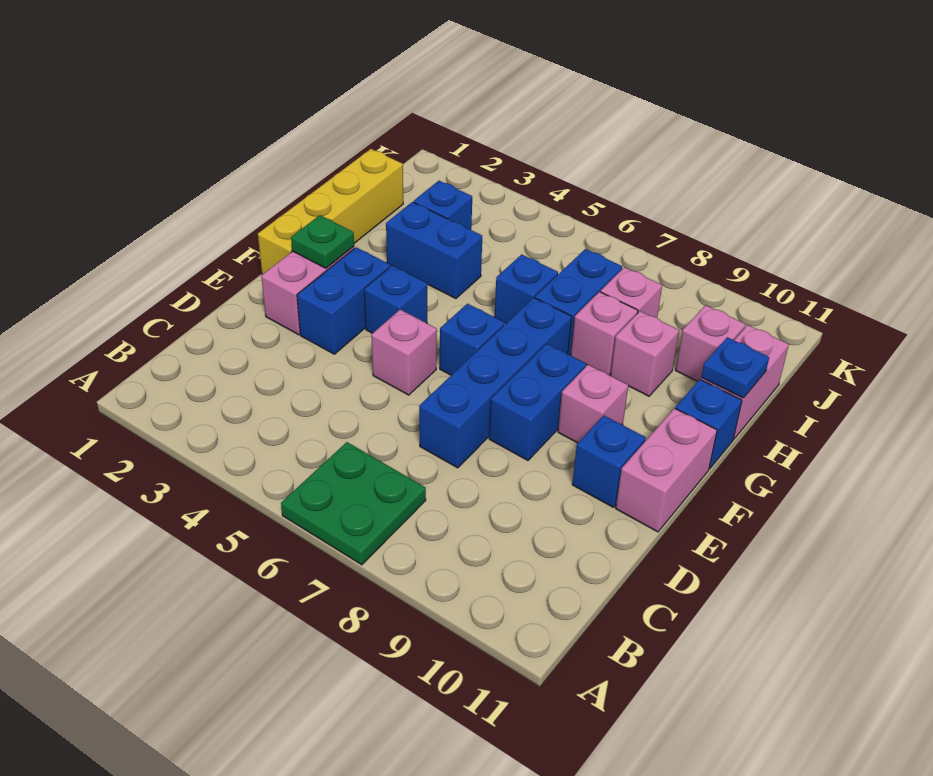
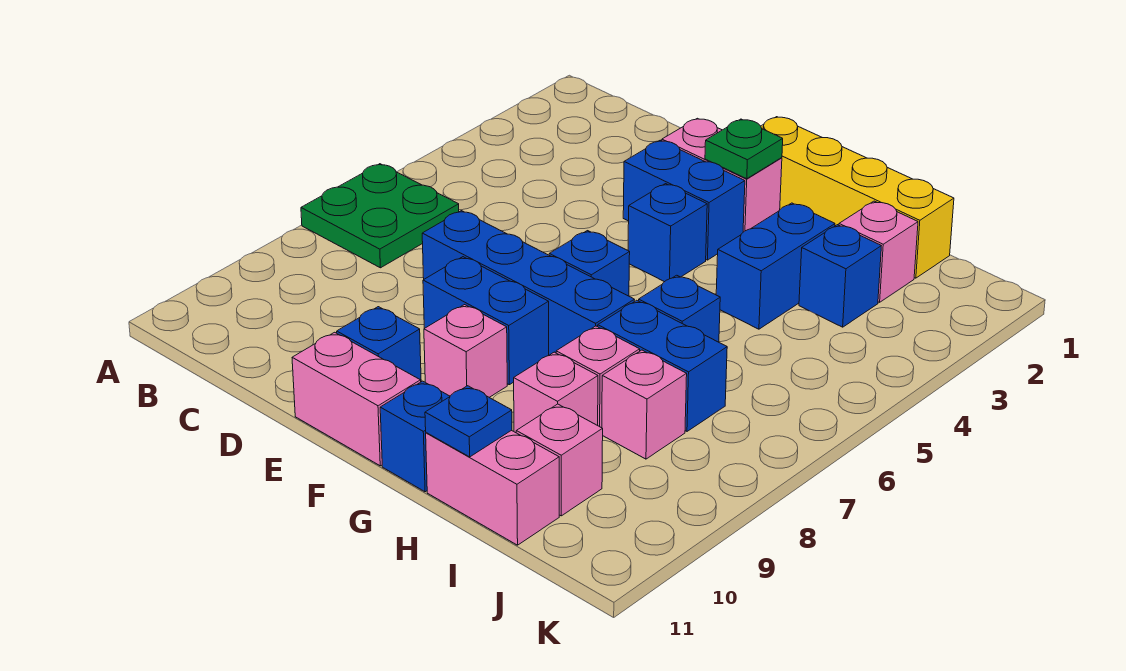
pink brick E5 level 1 -> pink brick I2 level 1

